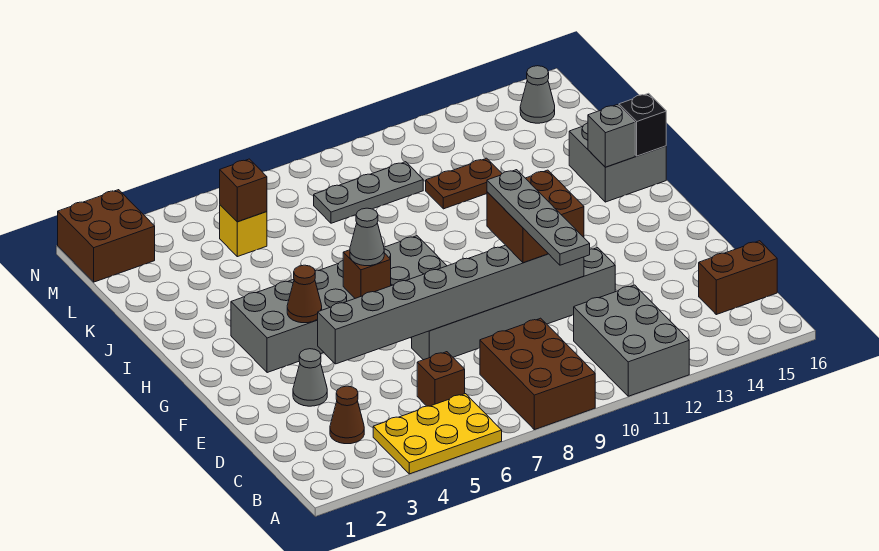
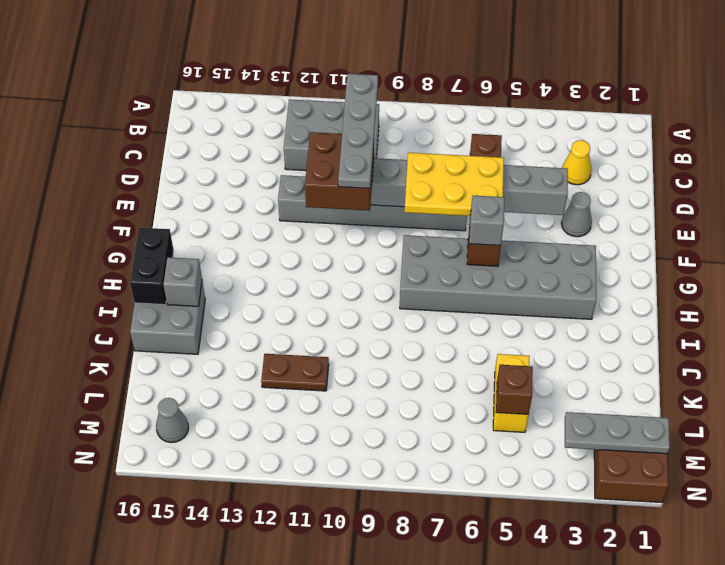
yellow plate A4:B6 level 1 -> yellow plate E6:F8 level 3
brown brick A8:C9 level 1 -> none
grey brick A11:C12 level 1 -> grey brick B10:C12 level 1
brown cone C3 level 1 -> yellow cone C3 level 1
brown brick C15:C16 level 1 -> none
brown cone G4 level 2 -> none
grey cone G6 level 3 -> grey brick G6 level 3
black brick I16 level 2 -> black brick H16:I16 level 2
yellow brick L5 level 1 -> yellow brick K5:L5 level 1
grey plate L8:L10 level 1 -> grey plate M1:M3 level 2

